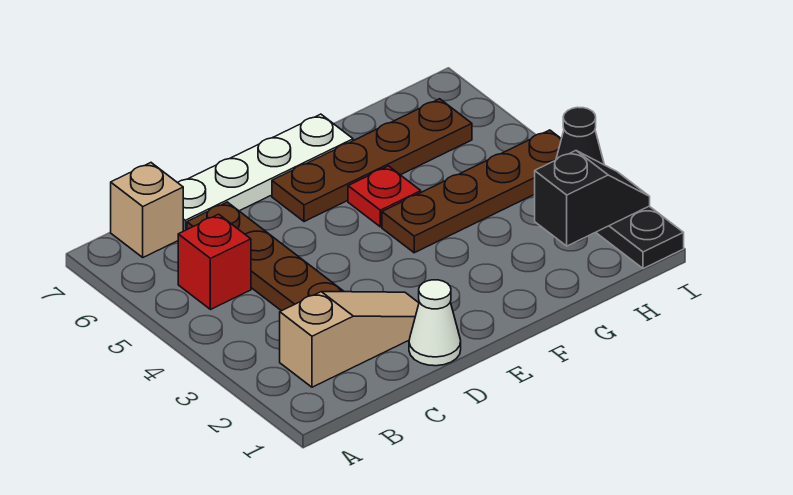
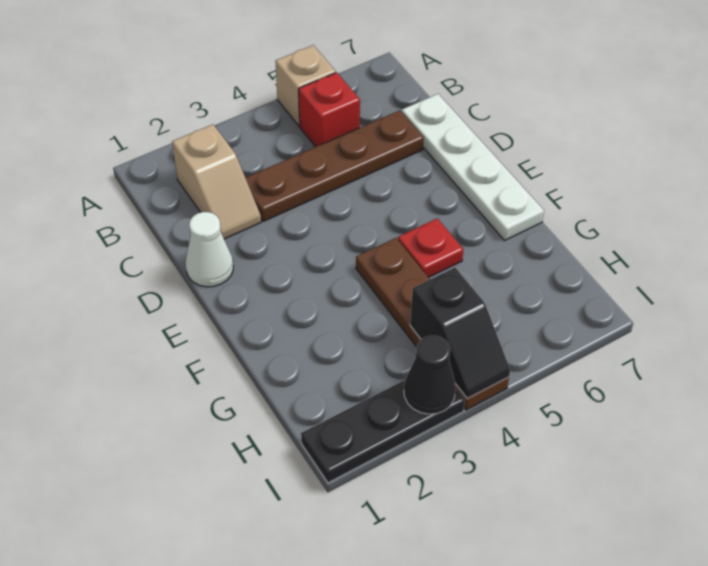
tan slope B2:D2 level 1 top B -> tan slope B2:C2 level 1 top B
tan brick B7 level 1 -> tan brick A5 level 1
brown plate E6:H6 level 1 -> none
black slope H2:I2 level 2 top H -> black slope H4:I4 level 2 top H

